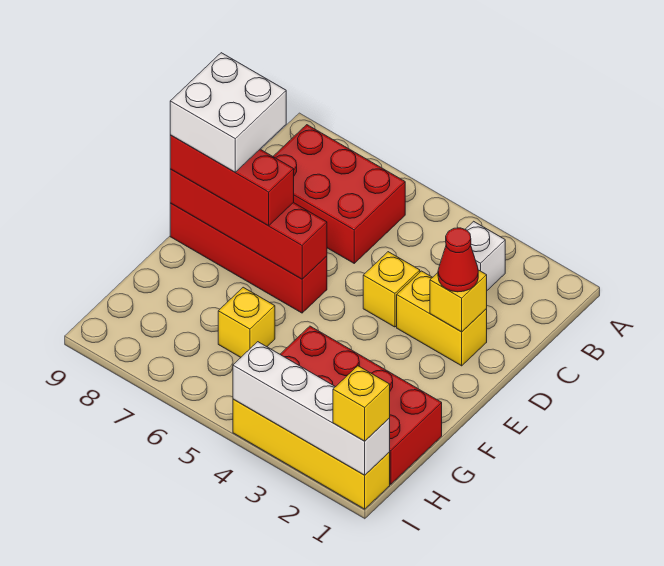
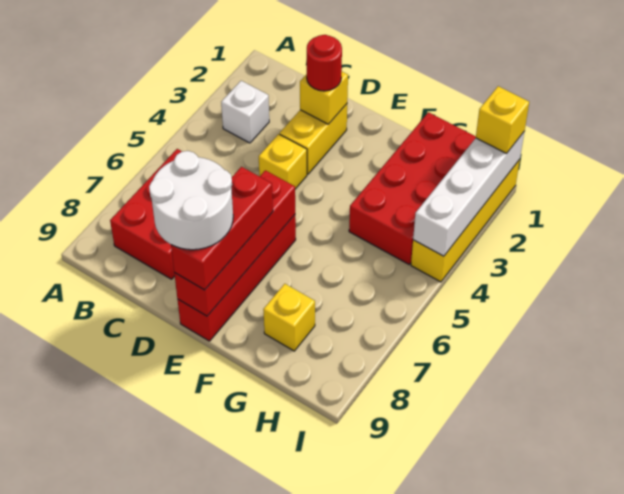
red cone D2 level 3 -> red round brick D2 level 3
white brick D8:E9 level 4 -> white round brick D8:E9 level 4
yellow brick G6 level 1 -> yellow brick G8 level 1

